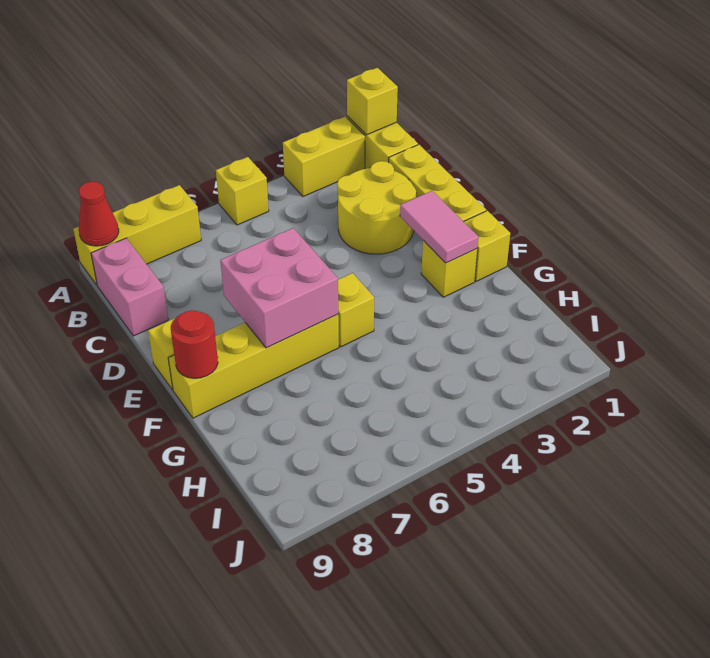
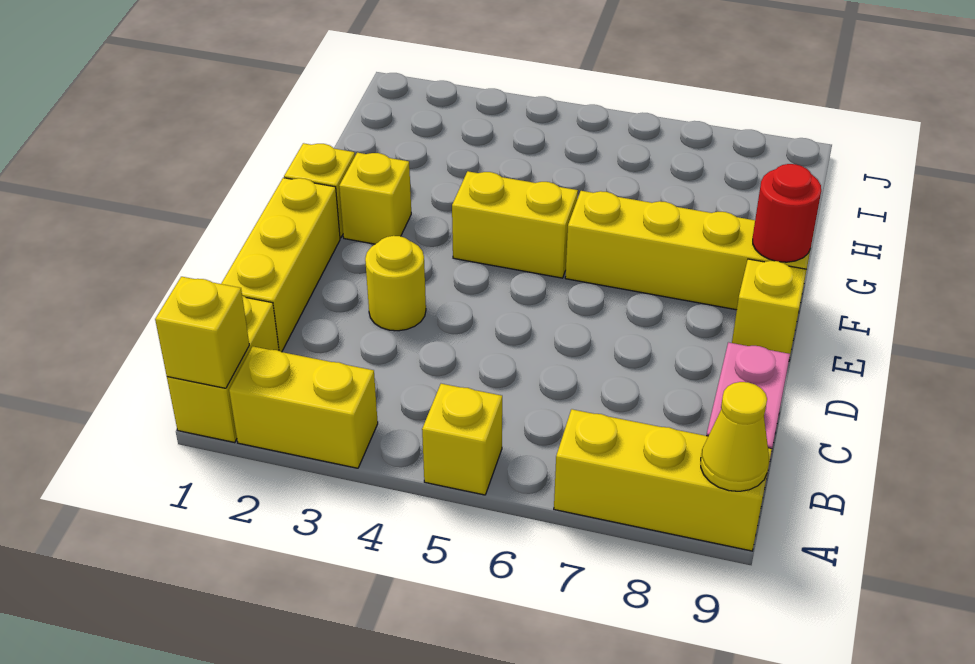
red cone A9 level 2 -> yellow cone A9 level 2
yellow round brick C2:D3 level 1 -> yellow round brick D3 level 1
pink tile E2:F2 level 2 -> none
pink brick E6:F7 level 2 -> none
yellow brick F5 level 1 -> yellow brick F4:F5 level 1

